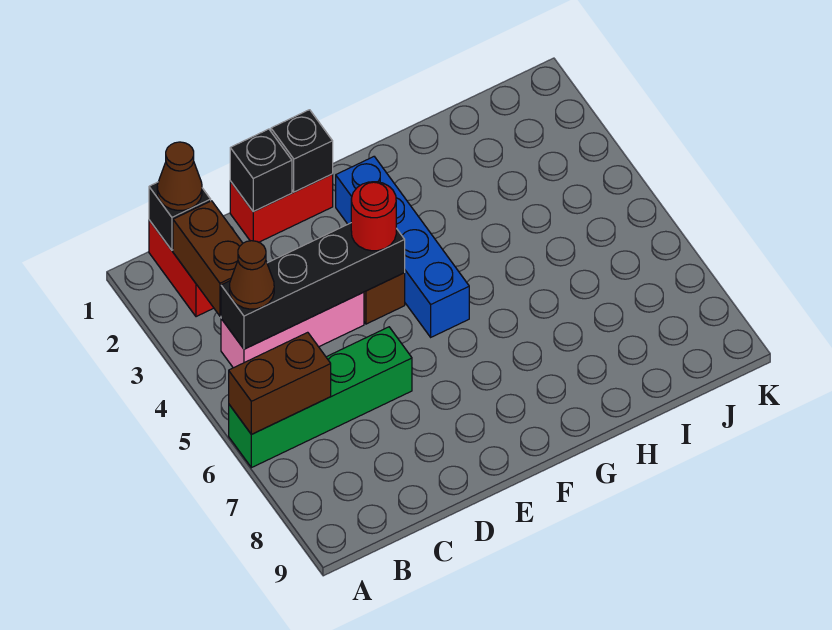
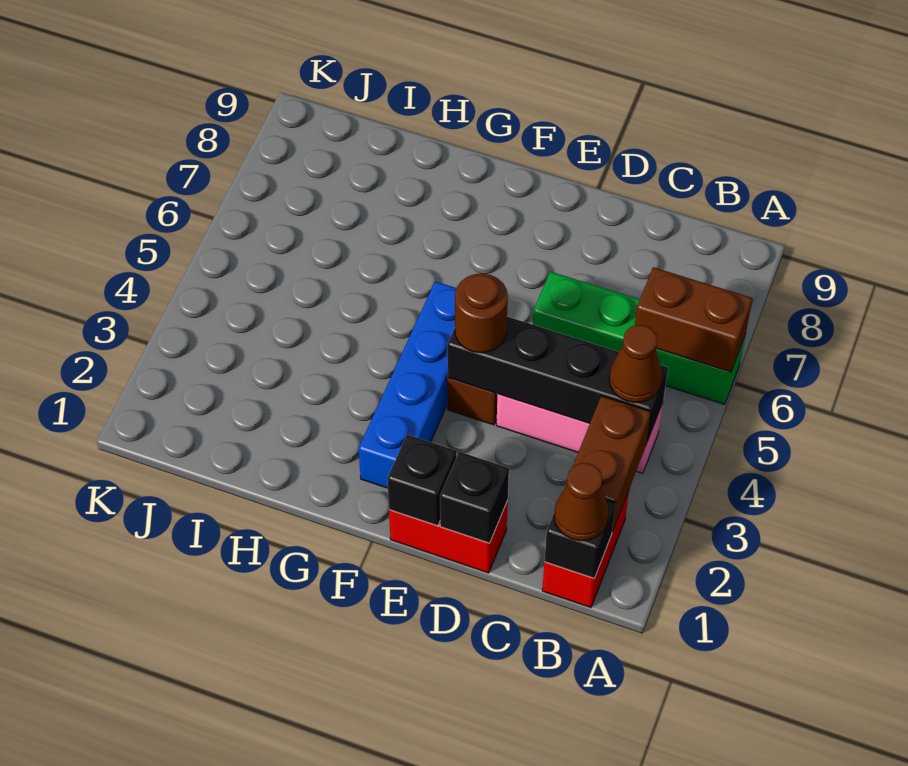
red round brick E4 level 3 -> brown round brick E4 level 3

